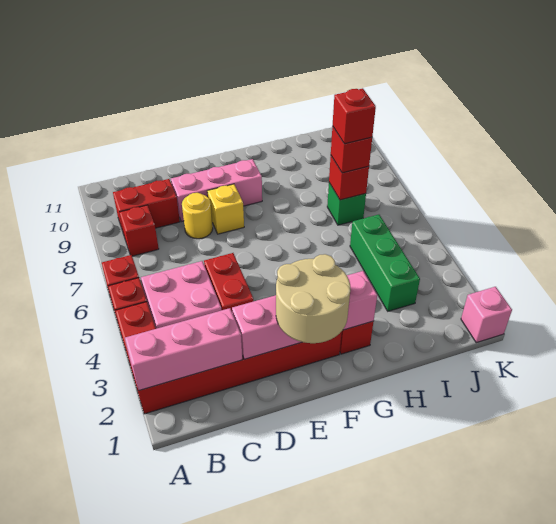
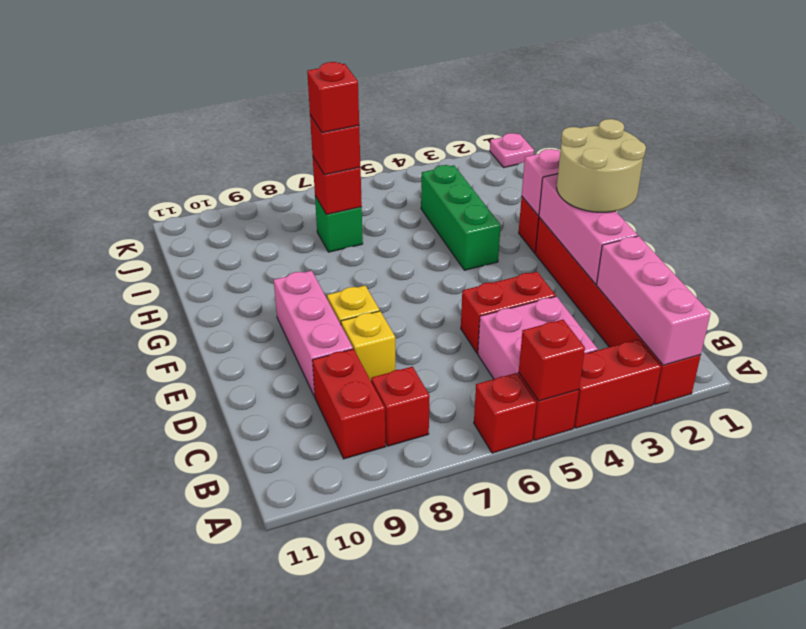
none -> red brick A5 level 2
yellow round brick D8 level 1 -> yellow brick D8 level 1
green brick I3:I5 level 1 -> green brick G4:I4 level 1
pink brick K1 level 1 -> pink plate K1 level 1

